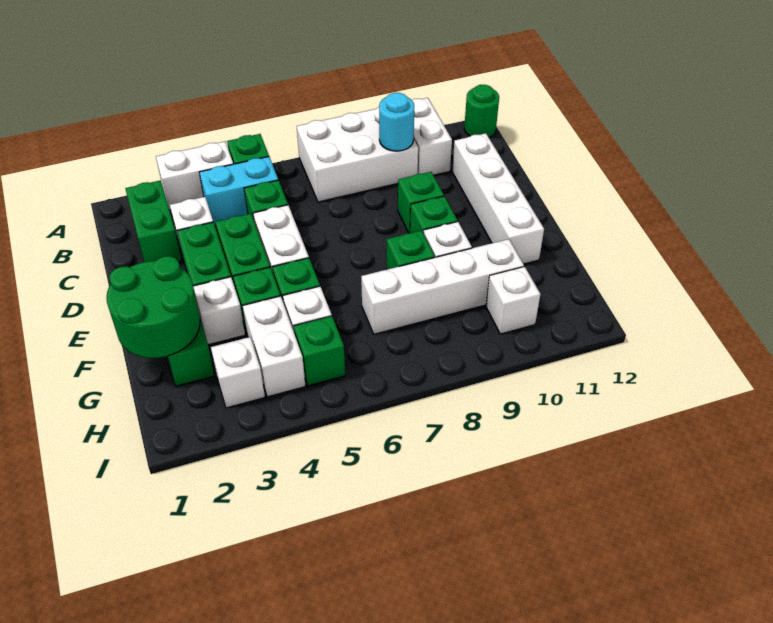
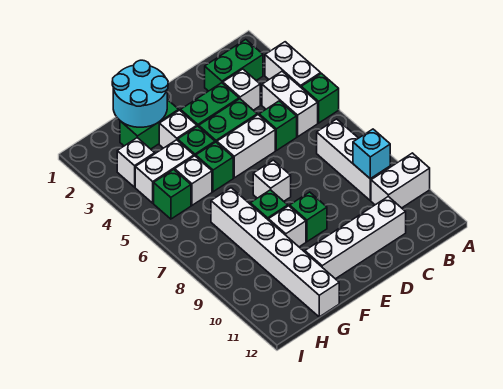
white brick A7:B9 level 1 -> white brick B7:B9 level 1
green round brick A12 level 1 -> none
cyan brick B4:B5 level 1 -> white brick B4:B5 level 1
cyan round brick B9 level 2 -> cyan brick B9 level 2
green brick D9 level 1 -> none
green round brick F1:G2 level 2 -> cyan round brick F1:G2 level 2
white brick G7:G10 level 1 -> white brick G7:G12 level 1
white brick H10 level 1 -> white brick E7 level 1

